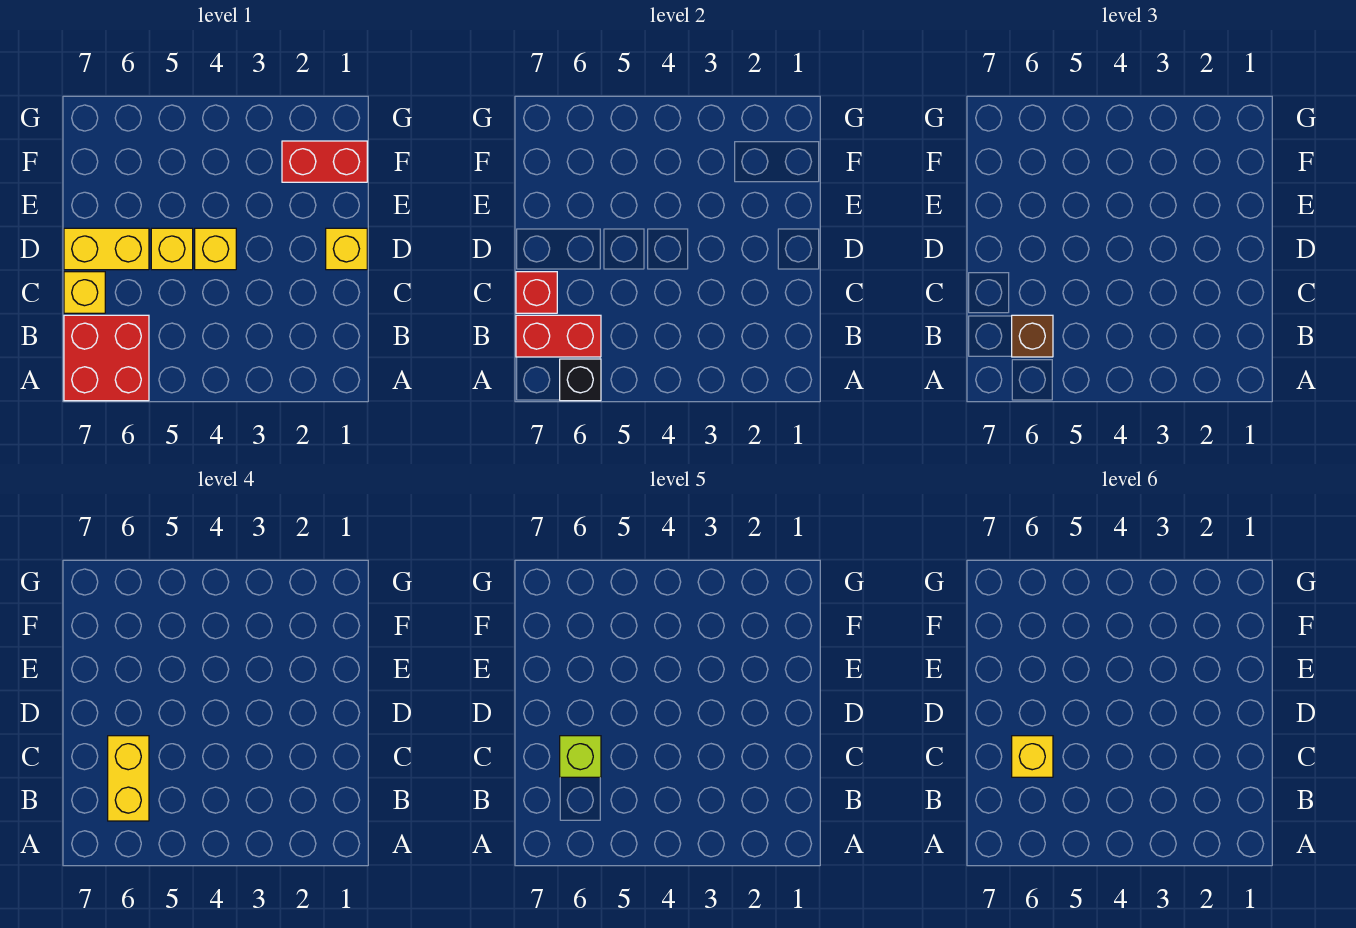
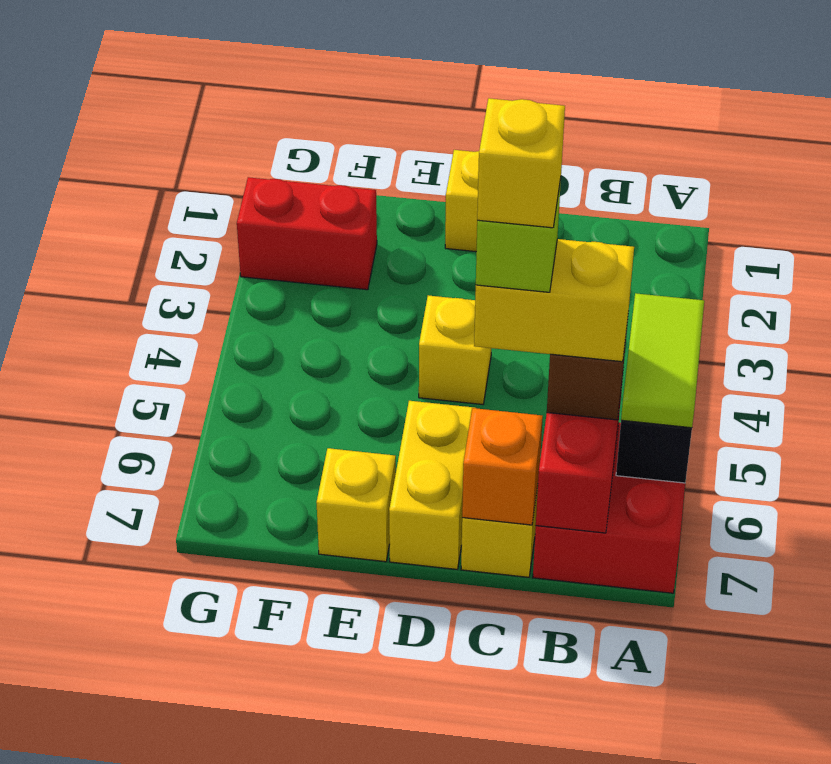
none -> lime tile A5:A6 level 3
red brick C7 level 2 -> orange brick C7 level 2
yellow brick D5 level 1 -> yellow brick E7 level 1
red brick F1:F2 level 1 -> red brick F2:G2 level 1

